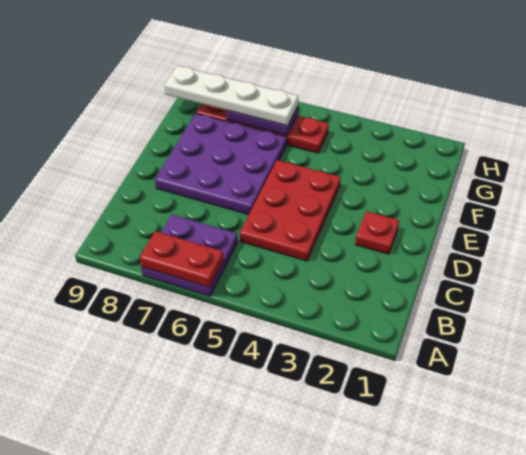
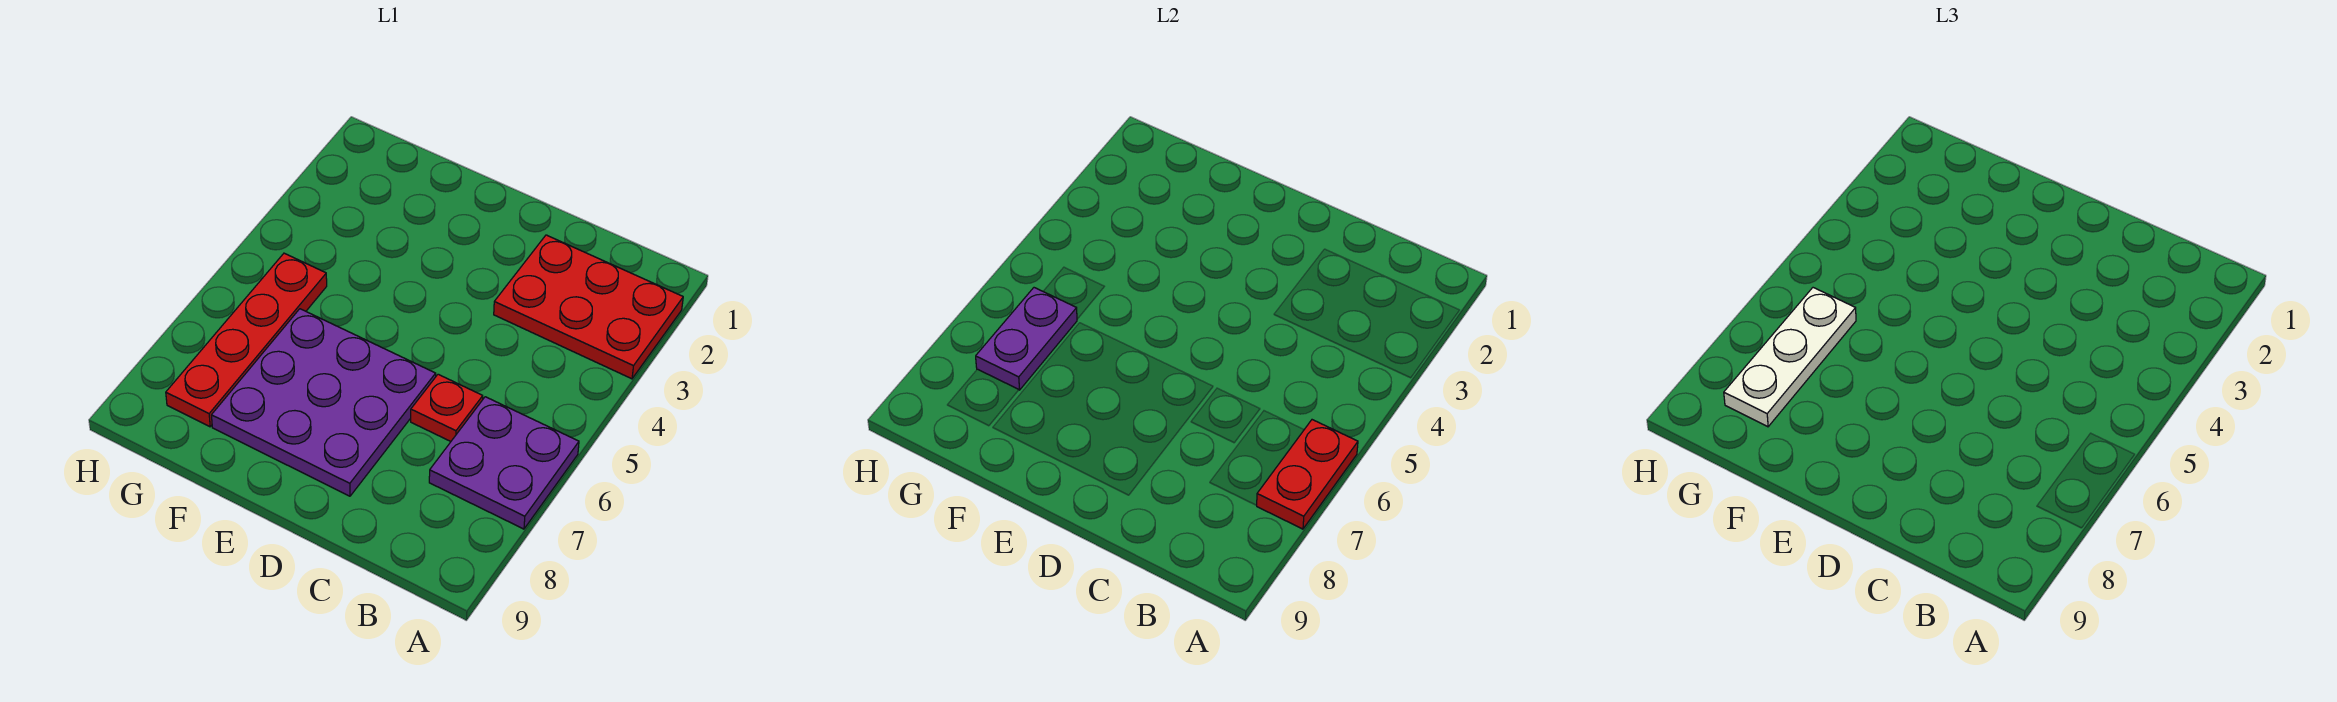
red plate C4:E5 level 1 -> red plate A2:C3 level 1
red plate D2 level 1 -> red plate C6 level 1
white plate G6:G9 level 3 -> white plate G6:G8 level 3

